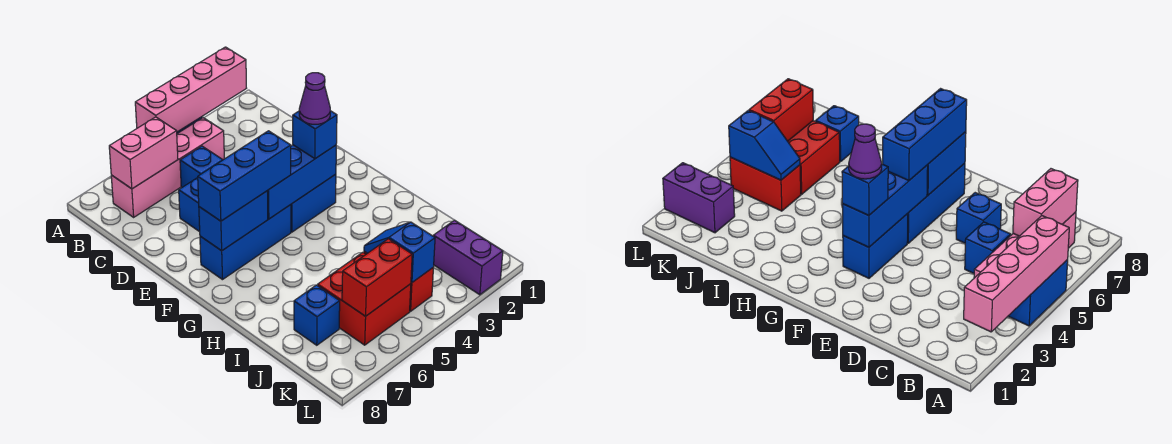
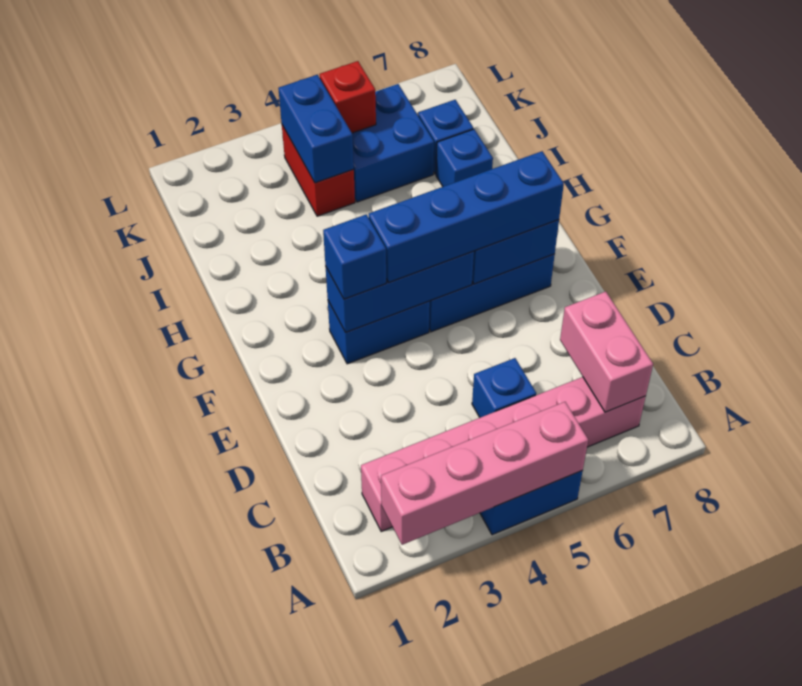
pink brick B4:B7 level 1 -> pink brick B2:B7 level 1
pink brick B6:B7 level 2 -> pink brick B7:C7 level 2
blue brick D6 level 1 -> blue brick I7 level 1
purple cone F3 level 4 -> none
blue brick F5:F7 level 3 -> blue brick F4:F7 level 3
blue slope J4:K4 level 2 top K -> blue brick J4:K4 level 2
red brick J5:K6 level 1 -> blue brick J5:K6 level 1
purple brick K2:L2 level 1 -> none
red brick K5:K6 level 2 -> red brick K5 level 2

